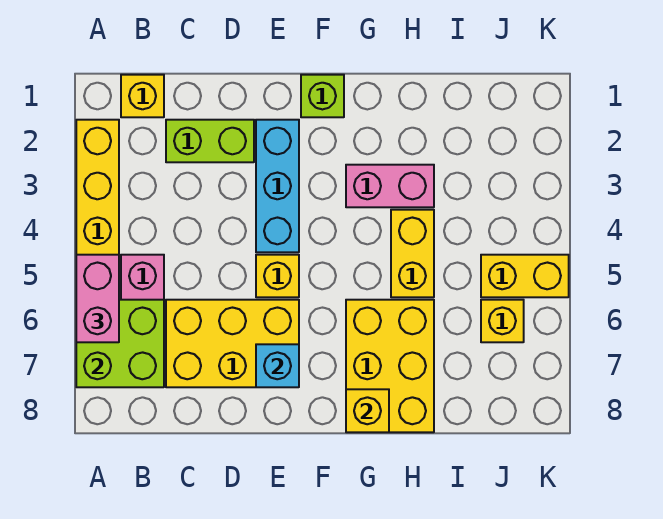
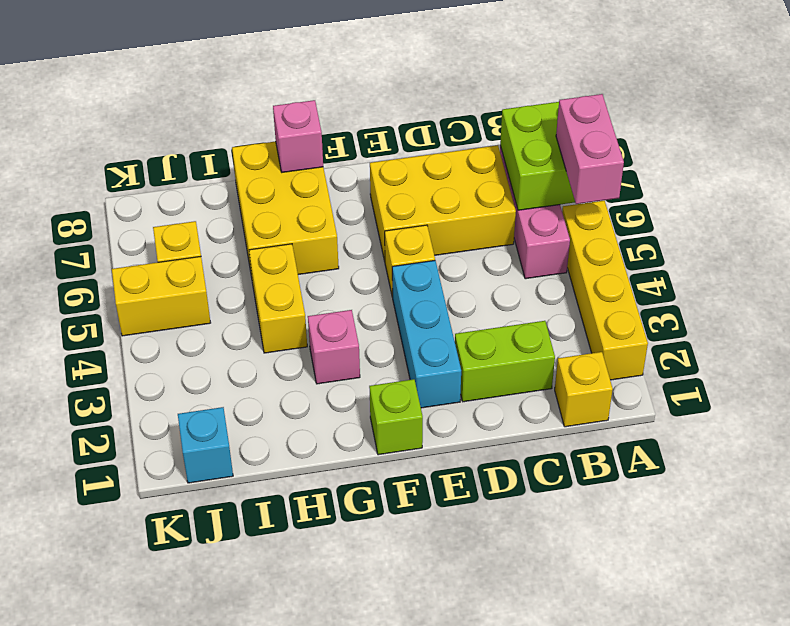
cyan brick E7 level 2 -> cyan brick J1 level 1
pink brick G3:H3 level 1 -> pink brick G3 level 1
yellow brick G8 level 2 -> pink brick G8 level 2

